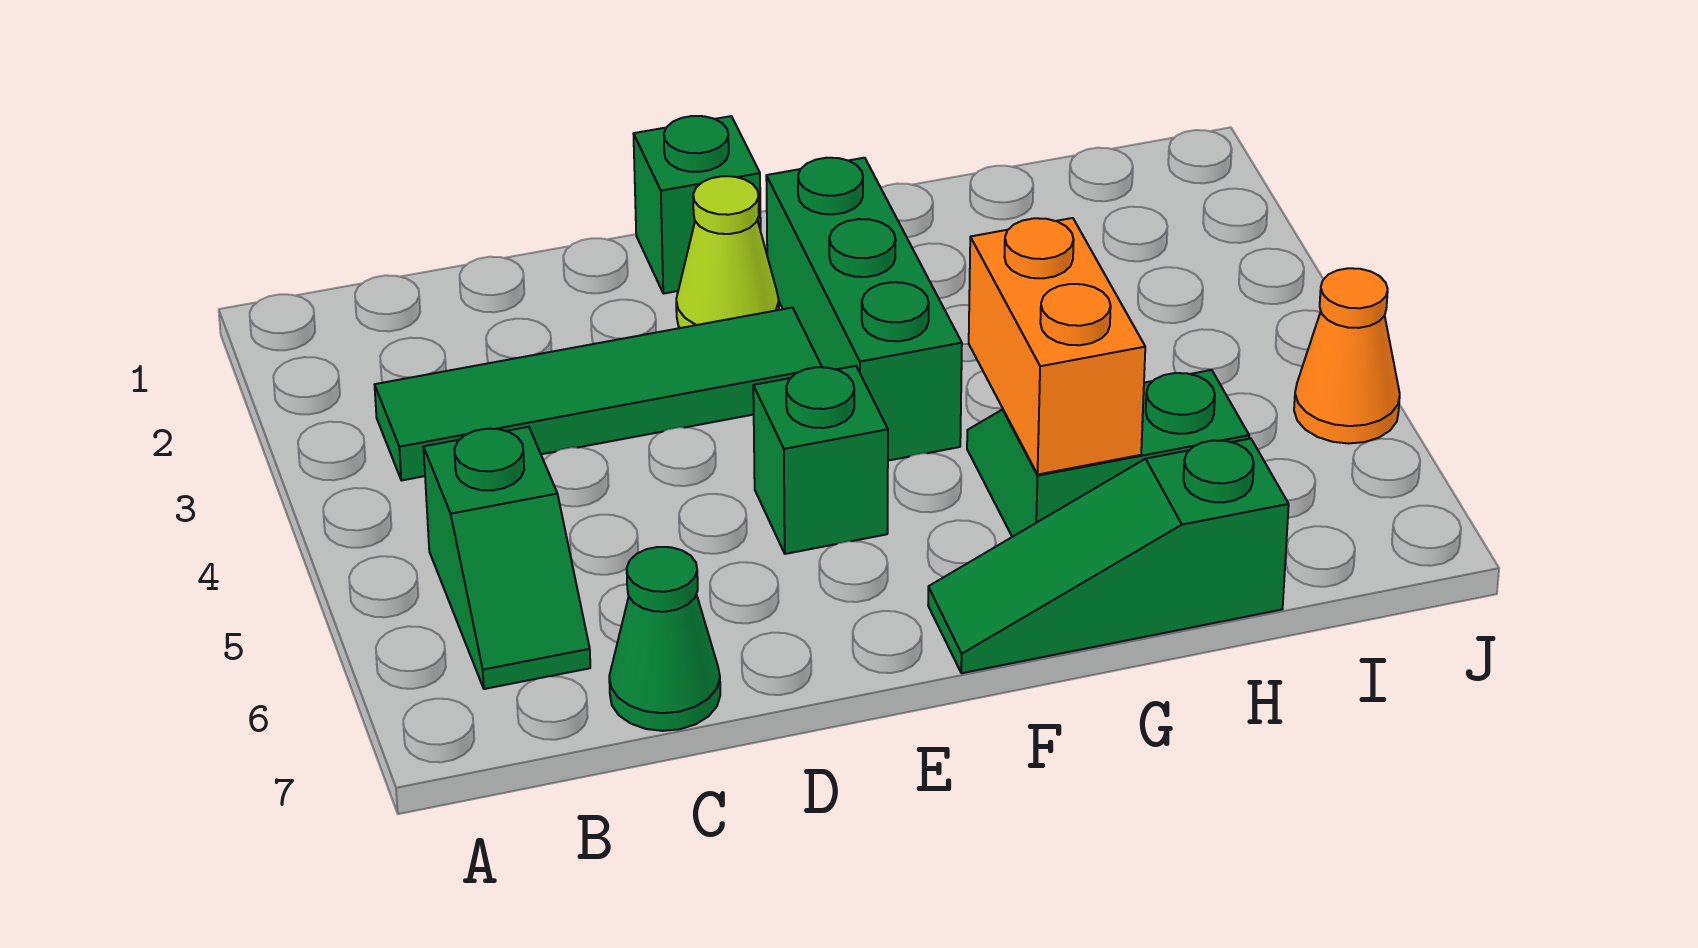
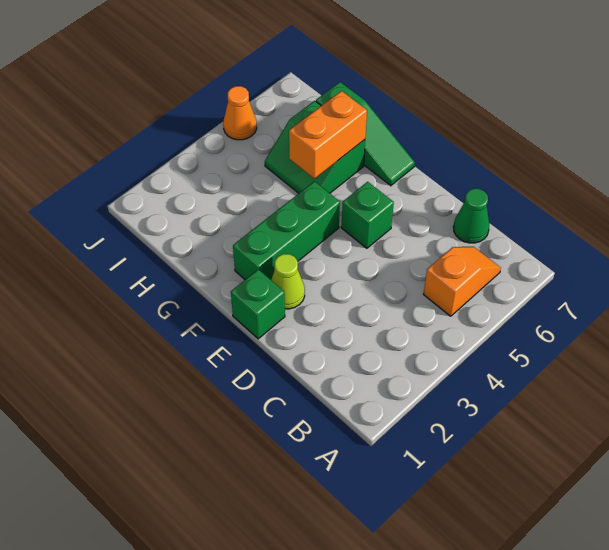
green tile B3:E3 level 1 -> none
green slope B5:B6 level 1 top 5 -> orange slope B5:B6 level 1 top 5

